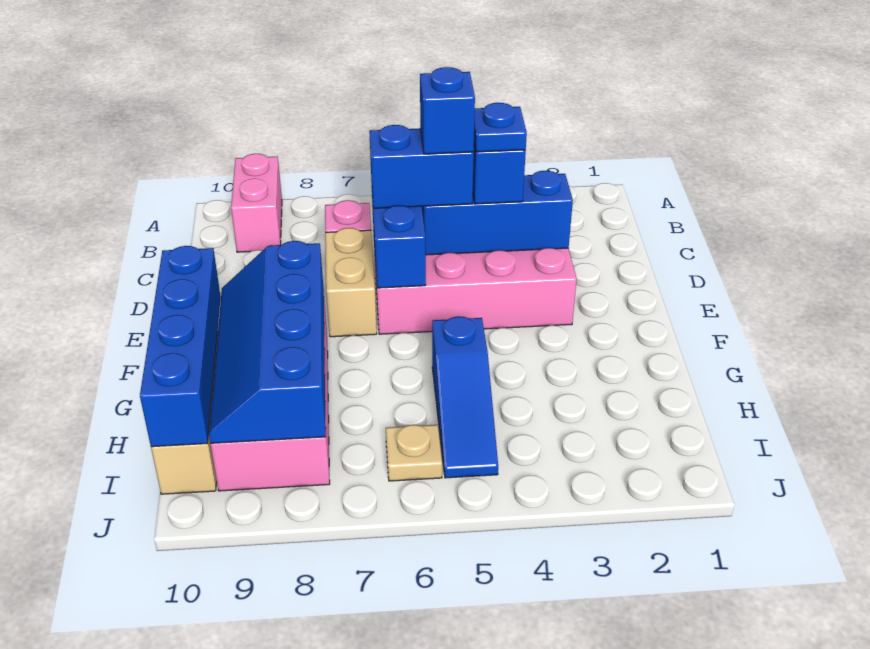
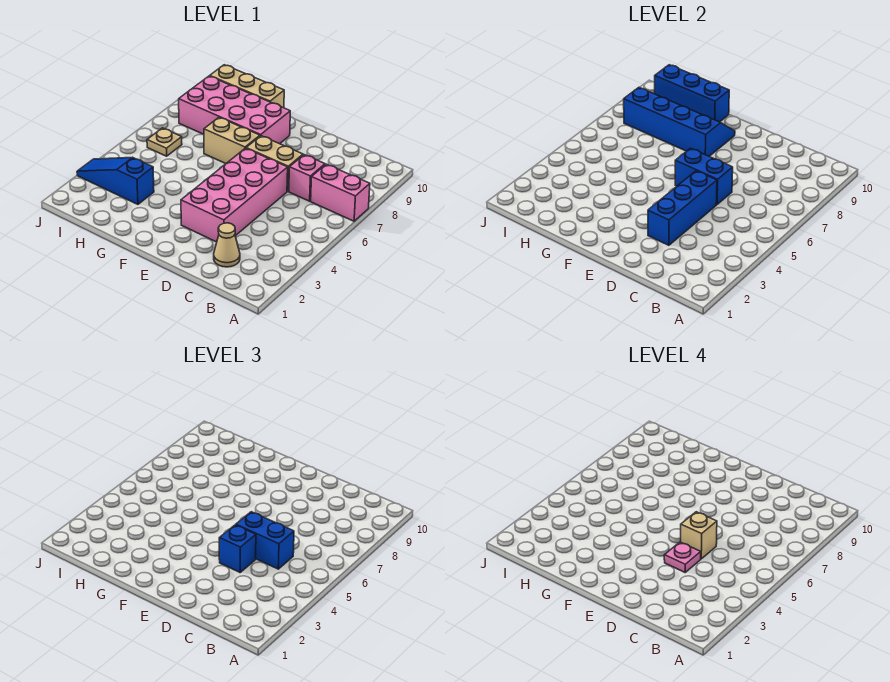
pink brick A9:B9 level 1 -> pink brick A7:B7 level 1
none -> tan cone C2 level 1
blue plate D4 level 4 -> pink plate D4 level 4
blue brick D5:D6 level 3 -> blue brick C5:D5 level 3
blue brick D5 level 4 -> tan brick D5 level 4
none -> tan brick F7:G7 level 1
blue brick F10:I10 level 2 -> blue brick G10:I10 level 2
blue slope G5:I5 level 1 top G -> blue slope H3:J3 level 1 top H

